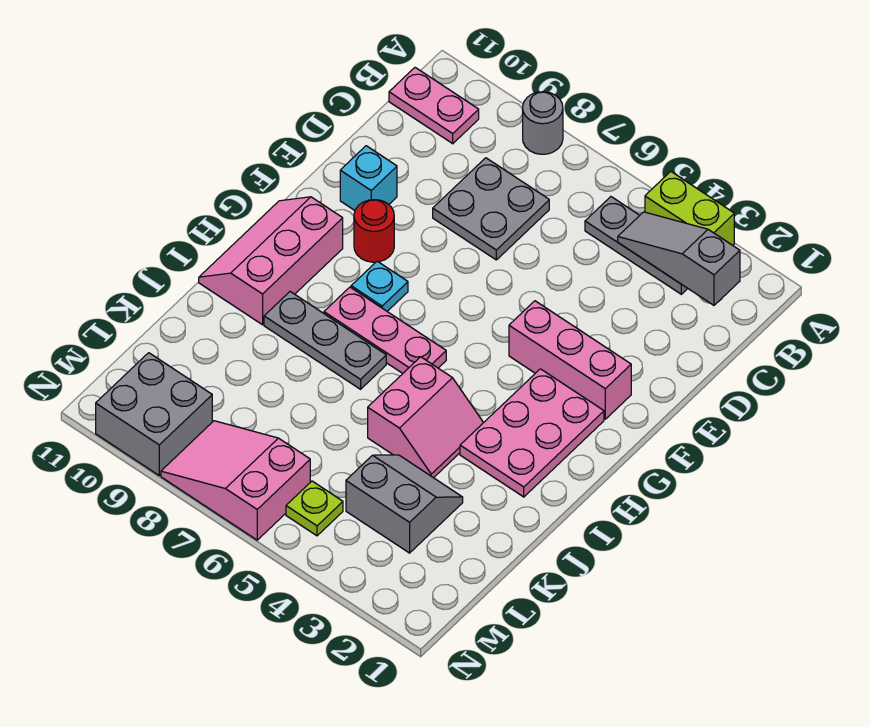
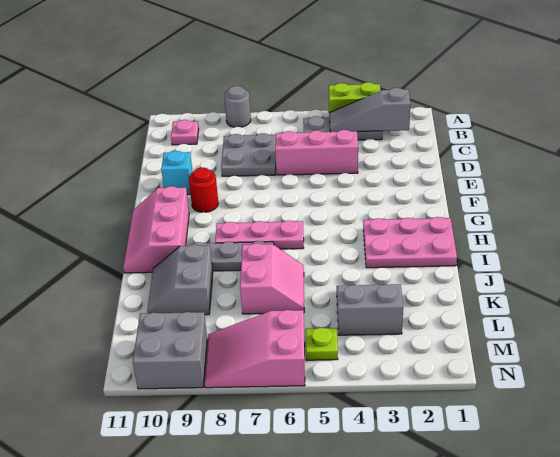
pink plate B10:B11 level 1 -> pink plate B10 level 1
pink brick F2:F4 level 1 -> pink brick D4:D6 level 1
pink plate G2:I3 level 1 -> pink plate H1:I3 level 1
cyan plate G8 level 1 -> none
pink slope I4:J5 level 1 top 5 -> pink slope J6:K7 level 1 top 7
none -> grey slope J9:K10 level 1 top 9

